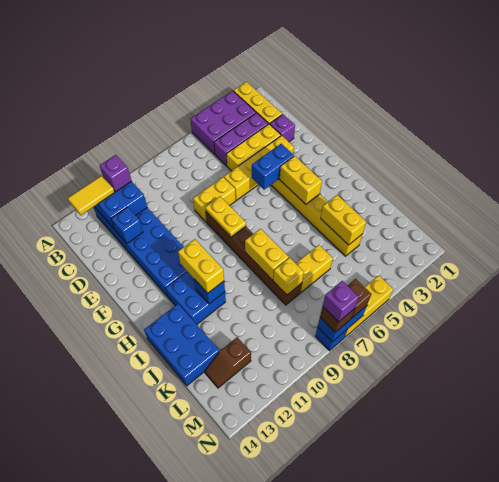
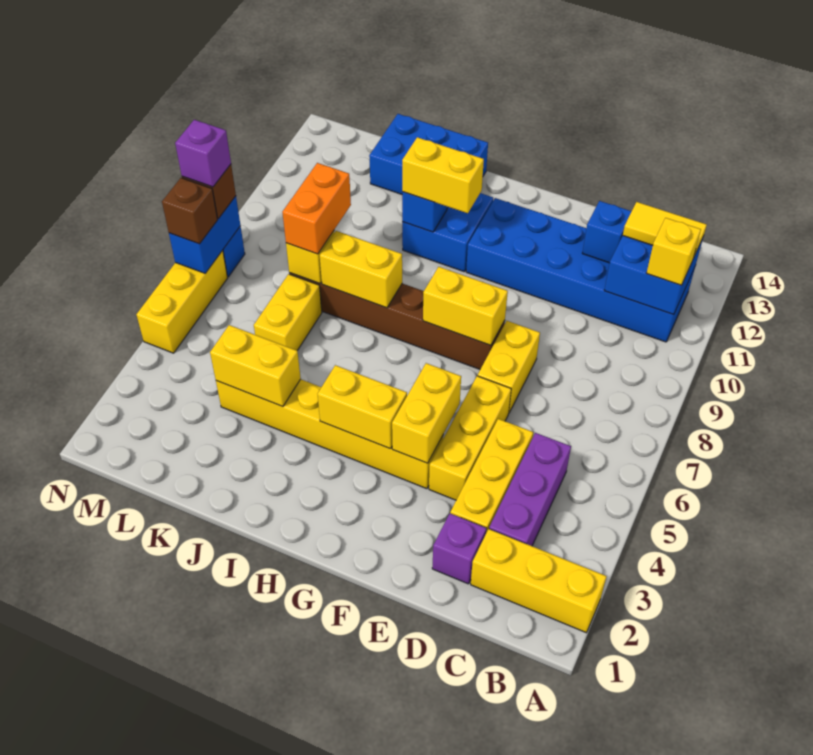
purple brick A3:B5 level 1 -> none
purple brick B11 level 3 -> yellow brick B11 level 3
yellow tile B12:B13 level 3 -> yellow tile B12:C12 level 3
yellow brick E3:E6 level 1 -> yellow brick E4:E6 level 1
blue brick F4:F5 level 2 -> yellow brick F4:F5 level 2
yellow plate F8:G8 level 2 -> yellow brick F8:G8 level 2
none -> orange brick K8:K9 level 3
brown slope L12:L13 level 1 top 12 -> none

